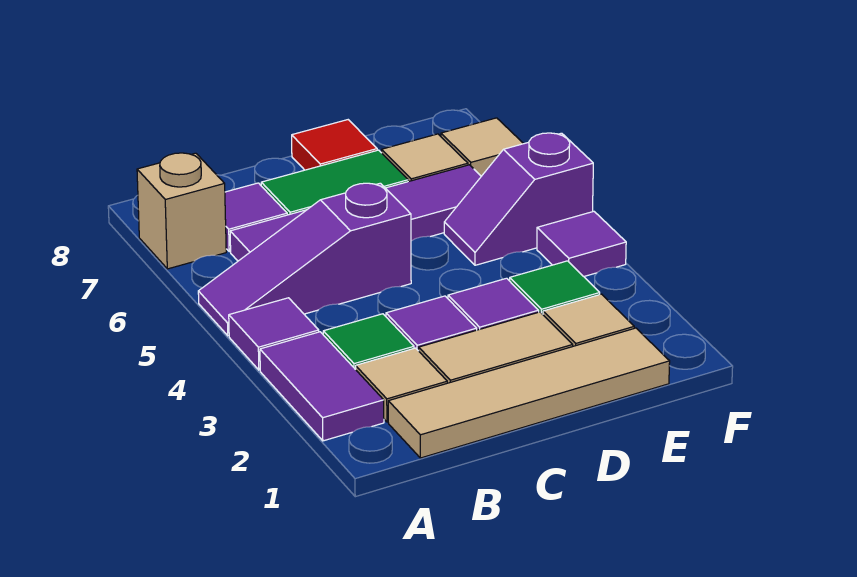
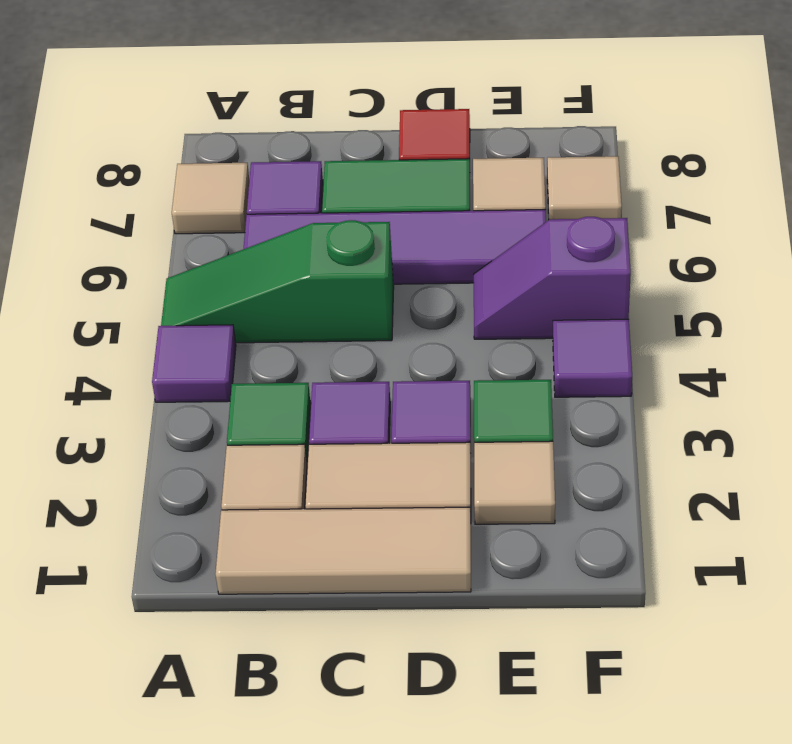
purple tile A2:A3 level 1 -> none
purple slope A5:C5 level 1 top C -> green slope A5:C5 level 1 top C
tan brick A7 level 1 -> tan tile A7 level 1
tan tile B1:E1 level 1 -> tan tile B1:D1 level 1

